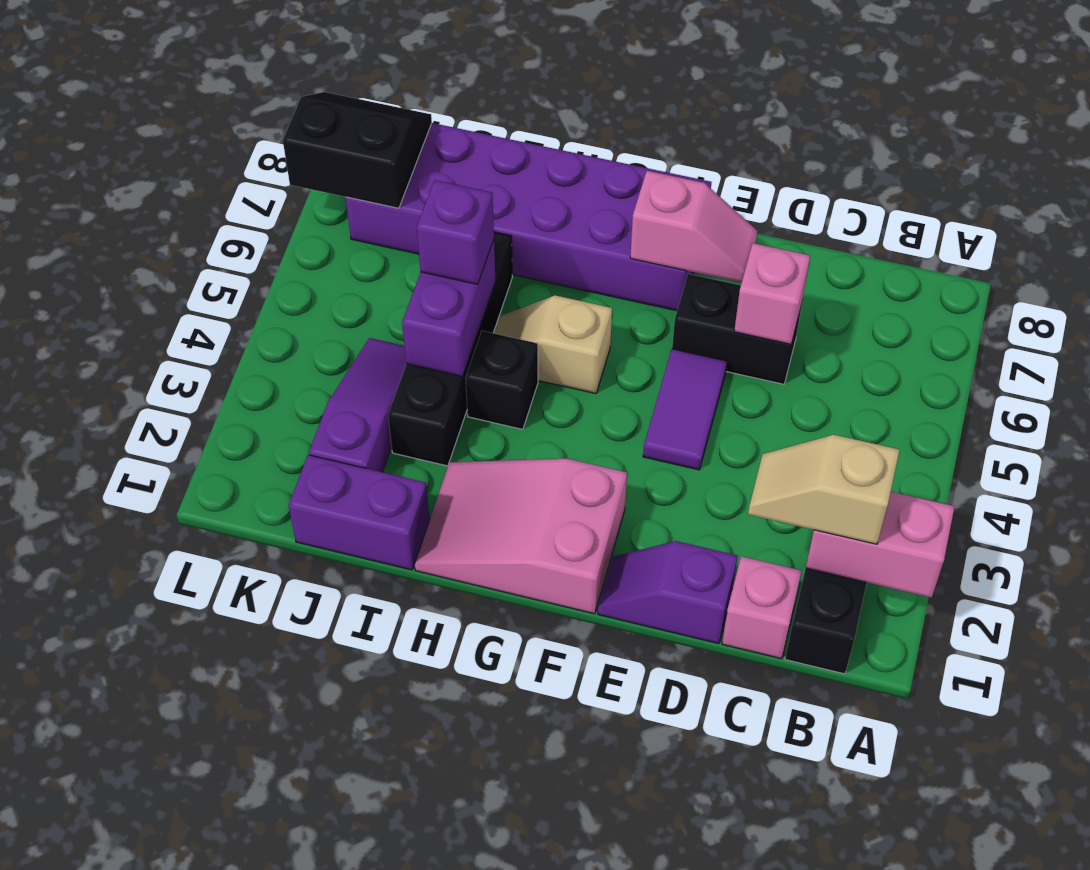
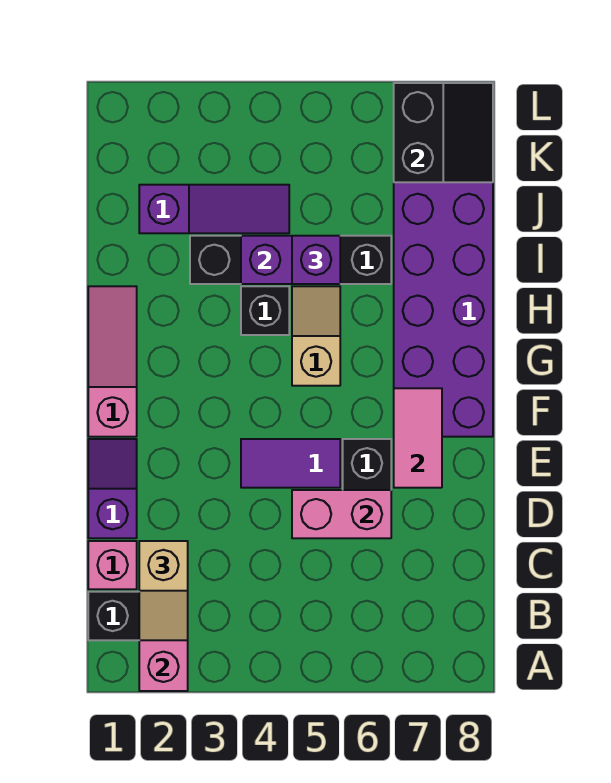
tan slope B2:C2 level 3 top B -> tan slope B2:C2 level 3 top C
pink brick D6 level 2 -> pink brick D5:D6 level 2
pink slope E7:F7 level 2 top F -> pink tile E7:F7 level 2
pink slope F1:H2 level 1 top F -> pink slope F1:H1 level 1 top F
purple brick I1:J1 level 1 -> none

